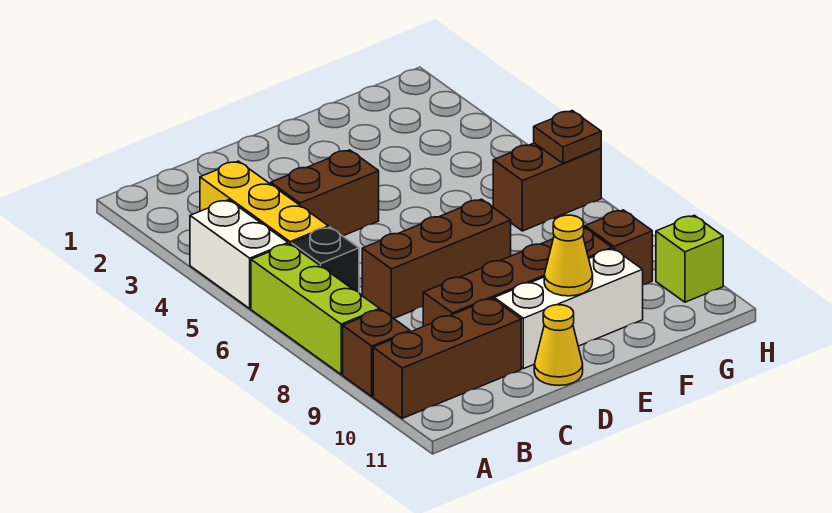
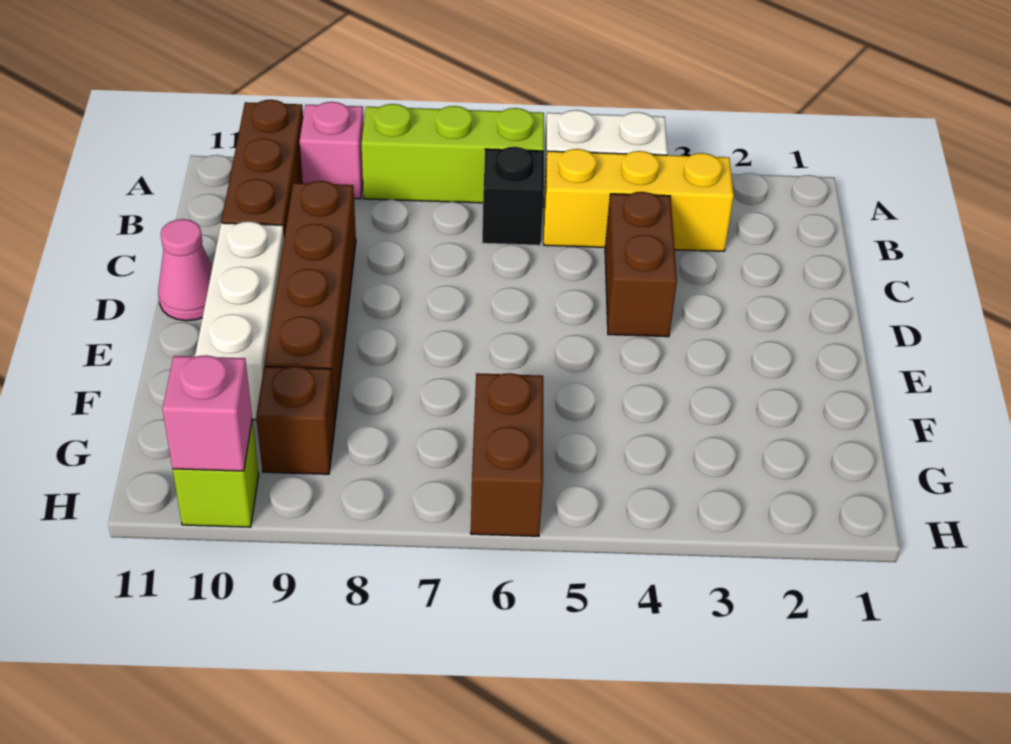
brown brick A9 level 1 -> pink brick A9 level 1
brown brick C7:E7 level 1 -> none
yellow cone D11 level 1 -> pink cone D11 level 1
yellow cone E10 level 2 -> none
brown plate H6 level 2 -> none
none -> pink brick H10 level 2

